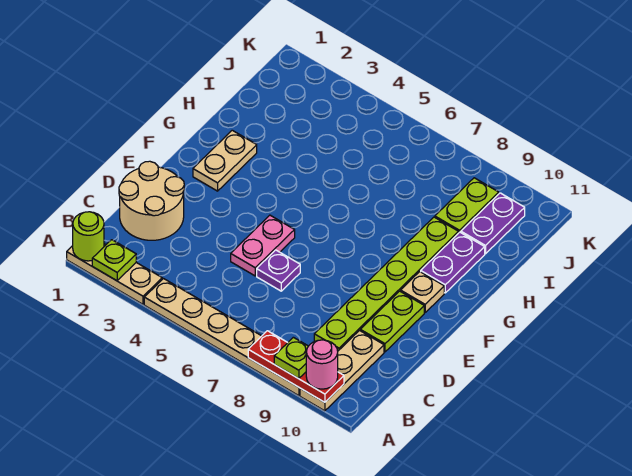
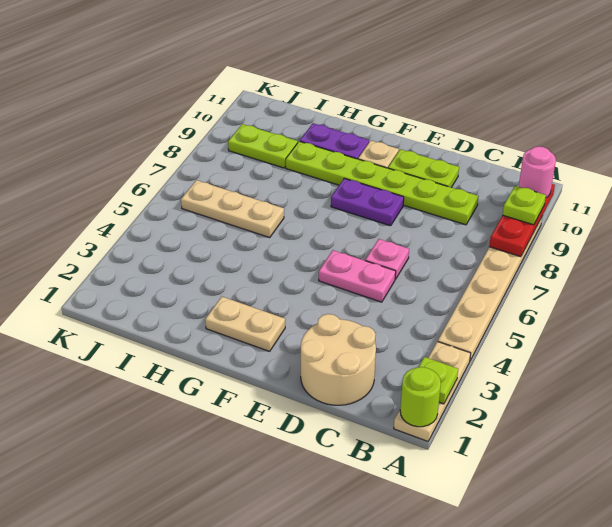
tan plate A10:C10 level 1 -> tan plate H6:J6 level 1
purple plate D6 level 1 -> pink plate D6 level 1
purple plate I10:J10 level 1 -> purple plate E8:F8 level 1

